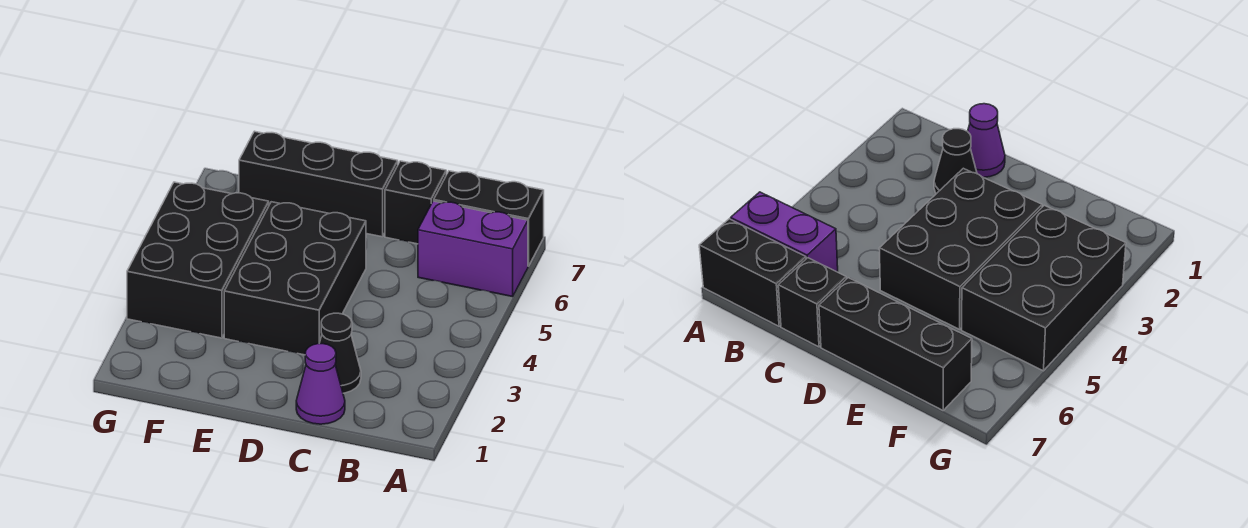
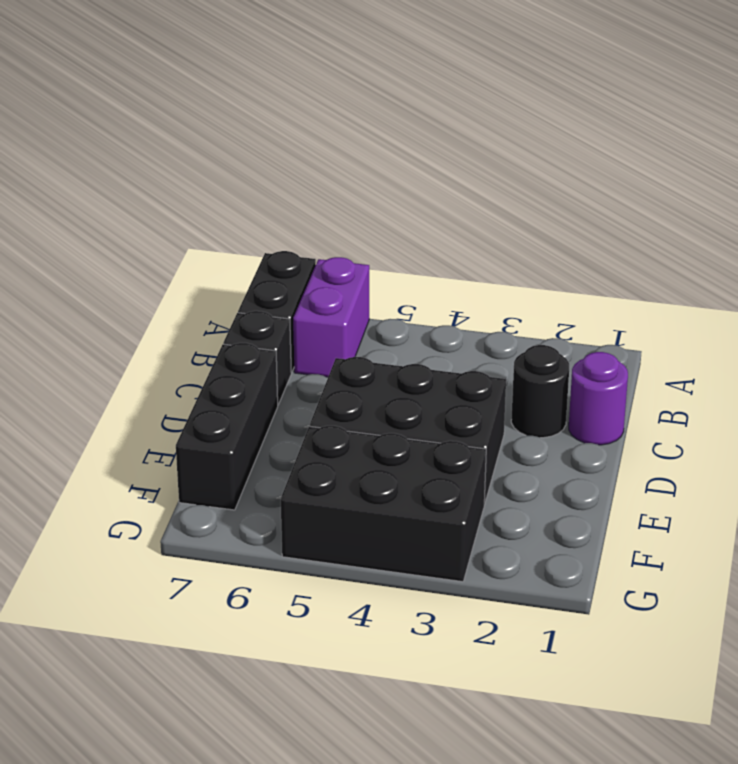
purple cone C1 level 1 -> purple round brick C1 level 1
black cone C2 level 1 -> black round brick C2 level 1

